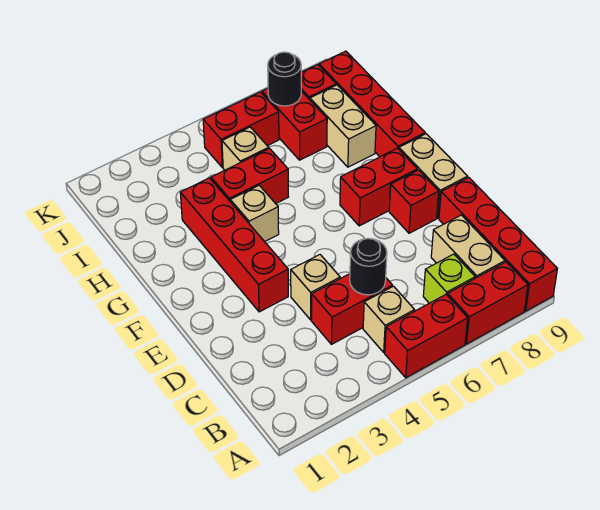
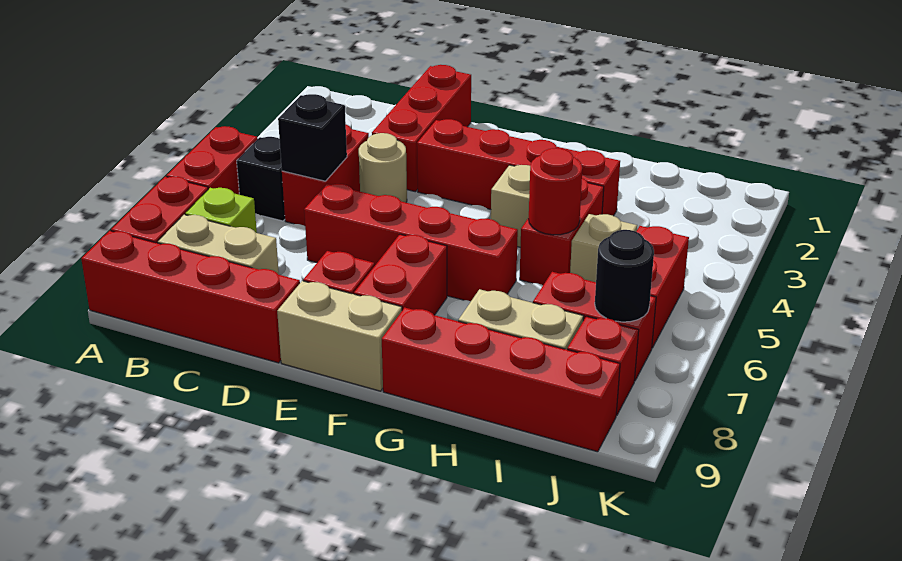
tan brick B5 level 1 -> black brick B5 level 1
black round brick C5 level 2 -> black brick C5 level 2
none -> red brick D1:D3 level 1
tan brick D4 level 1 -> tan round brick D4 level 1
none -> red brick D6:G6 level 1
none -> red round brick H5 level 2

